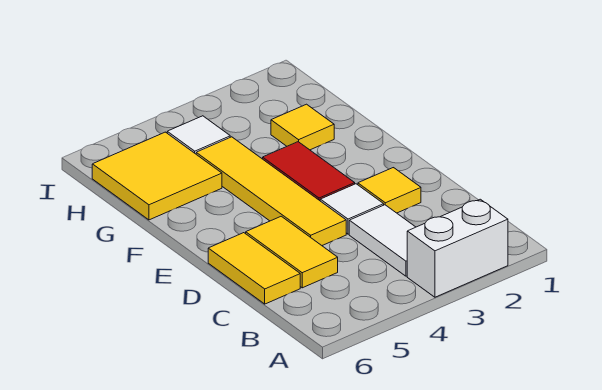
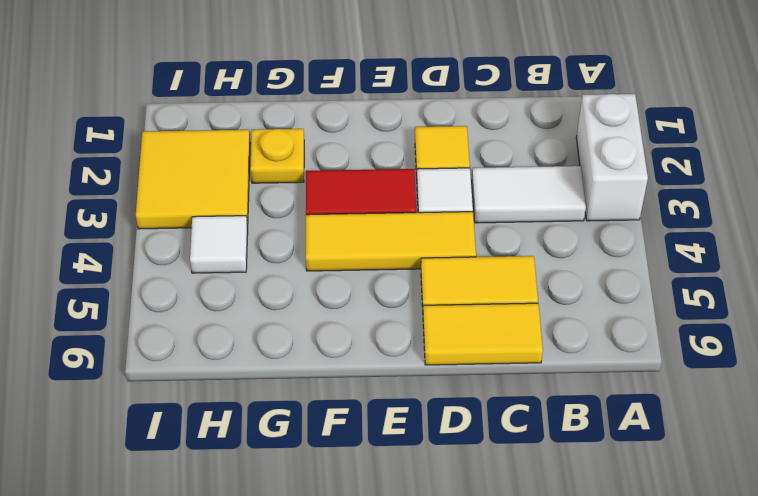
yellow tile D4:G4 level 1 -> yellow tile D4:F4 level 1
yellow tile G2 level 1 -> yellow plate G2 level 1
yellow tile G5:H6 level 1 -> yellow tile H2:I3 level 1

